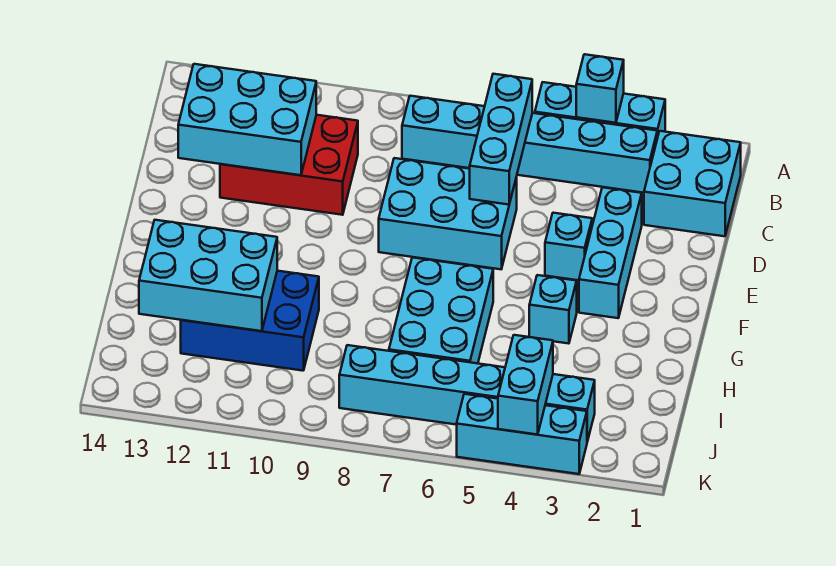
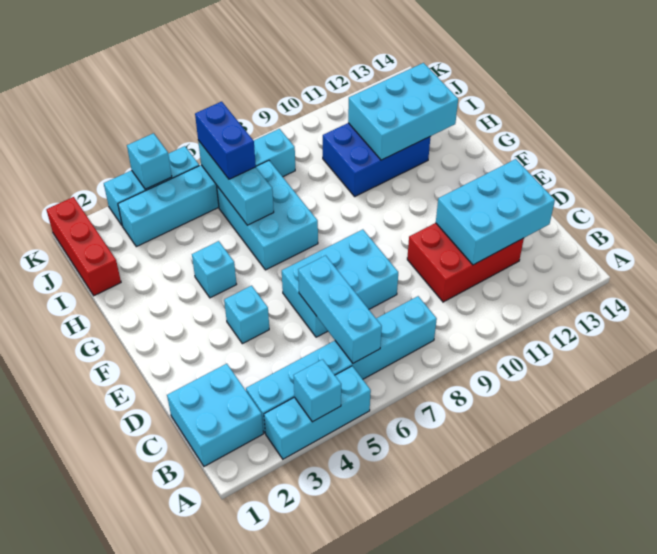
cyan brick D3:F3 level 1 -> cyan brick H6:J6 level 2
none -> red brick I1:K1 level 1
none -> blue brick I6:J6 level 3
cyan brick J4:K4 level 2 -> cyan brick K4 level 2

